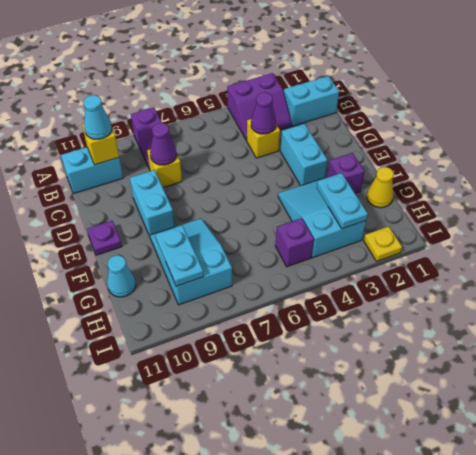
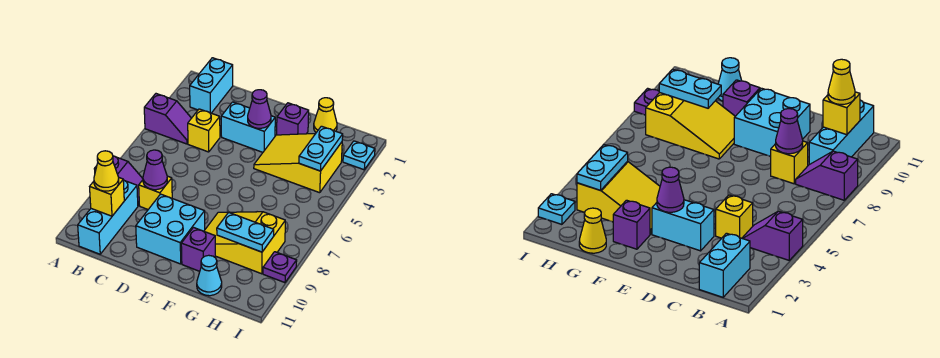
purple slope A3:B4 level 1 top A -> purple slope A4:B4 level 1 top A
cyan brick B10:B11 level 1 -> cyan brick B9:B11 level 1
cyan cone B10 level 3 -> yellow cone B10 level 3
purple cone C4 level 2 -> purple cone E3 level 2
cyan brick D9:E9 level 1 -> cyan brick D9:E10 level 1
purple plate E11 level 1 -> purple plate I9 level 1
cyan slope F3:H4 level 1 top H -> yellow slope F3:H4 level 1 top H
cyan slope F8:H9 level 1 top H -> yellow slope F8:H9 level 1 top H
cyan plate G3:H3 level 2 -> cyan plate H3:H4 level 2
purple brick H5 level 1 -> purple brick F10 level 1
yellow plate I2 level 1 -> cyan plate I2 level 1

